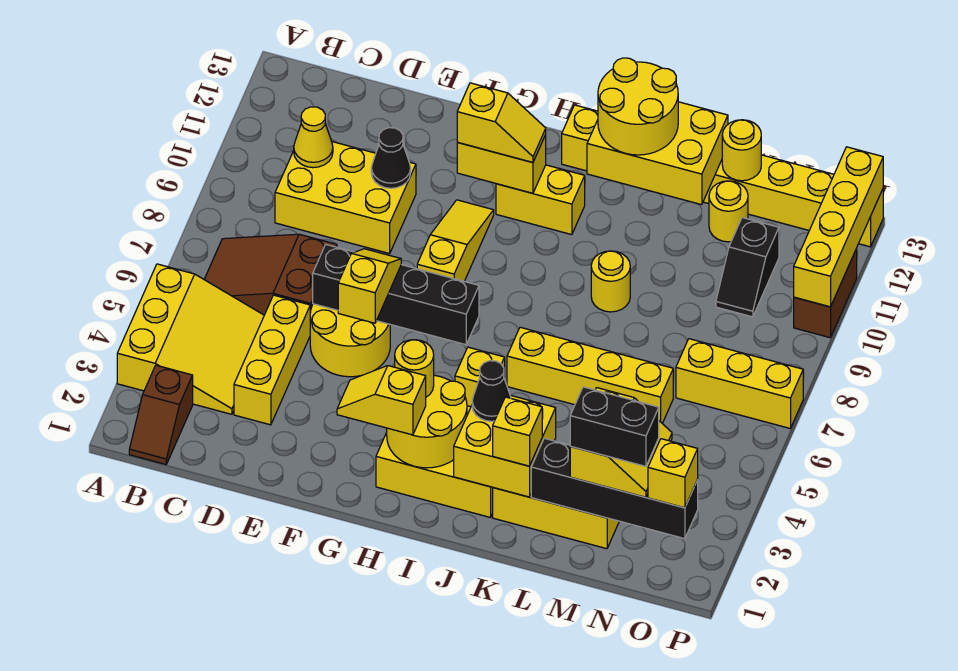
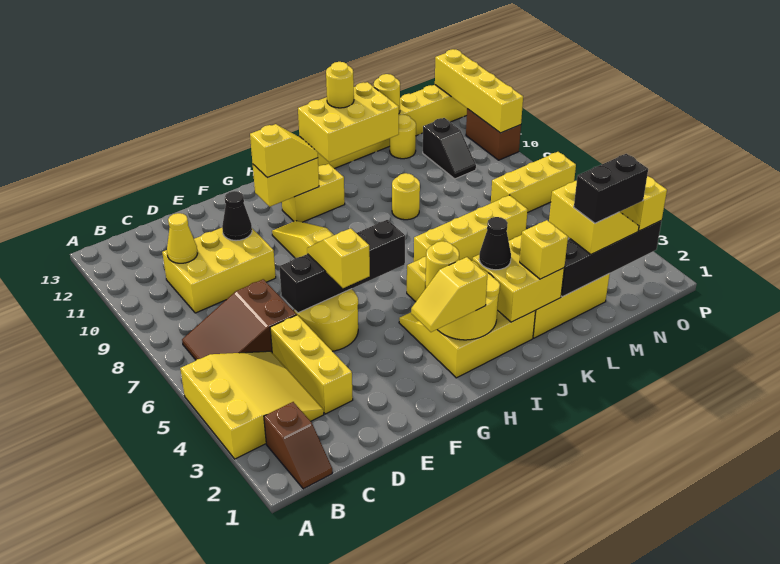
yellow round brick J12:K13 level 3 -> yellow round brick K13 level 3

